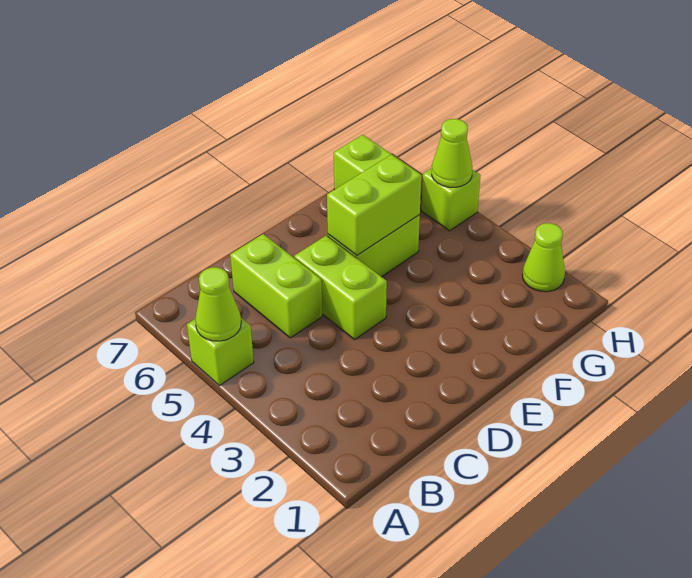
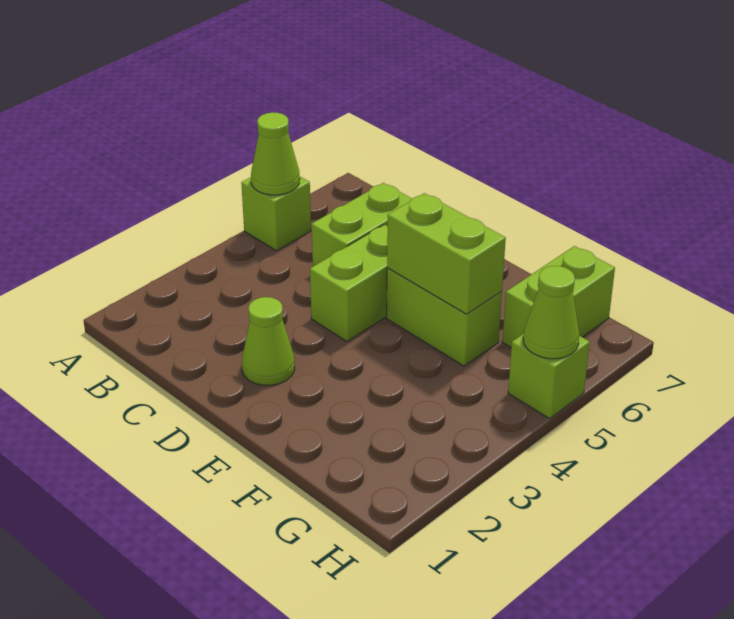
lime cone H2 level 1 -> lime cone D2 level 1

